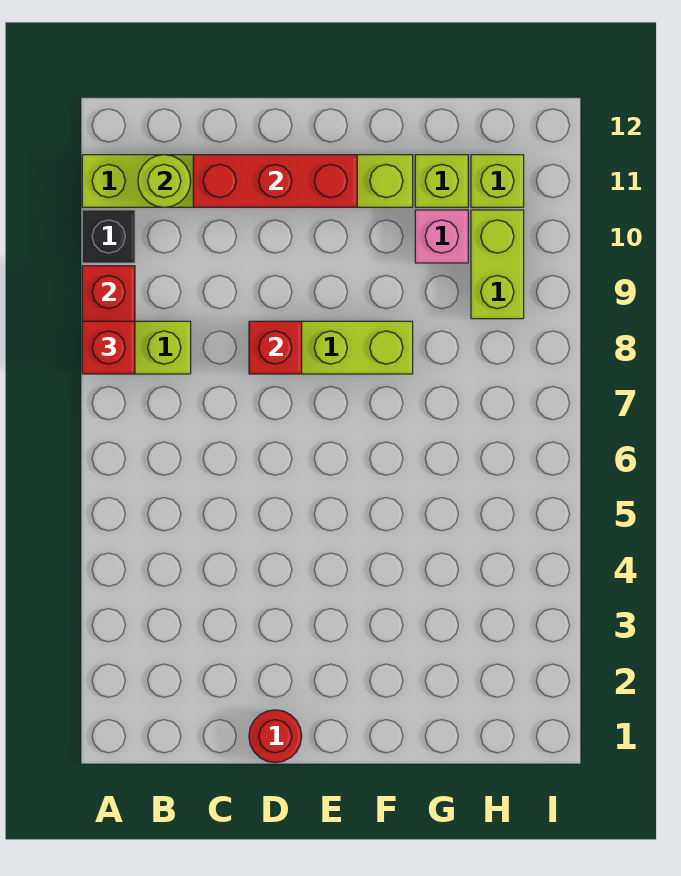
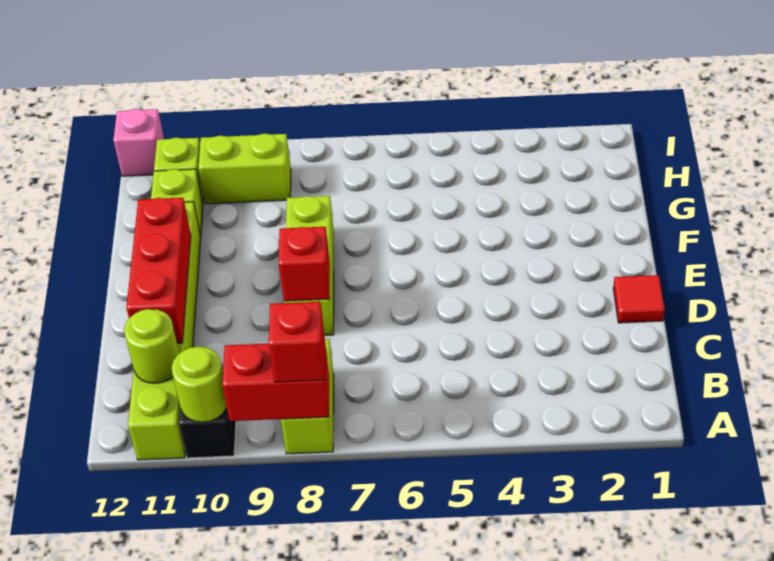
none -> lime round brick A10 level 2
red round brick D1 level 1 -> red tile D1 level 1
pink brick G10 level 1 -> pink brick I12 level 1

